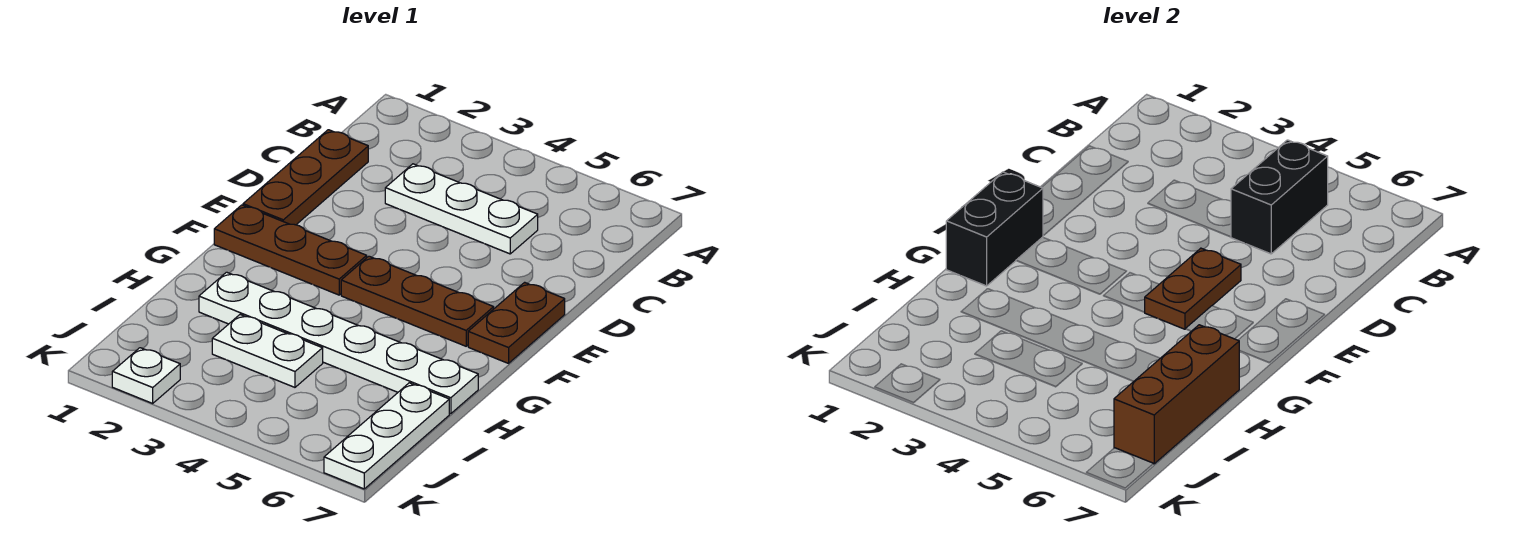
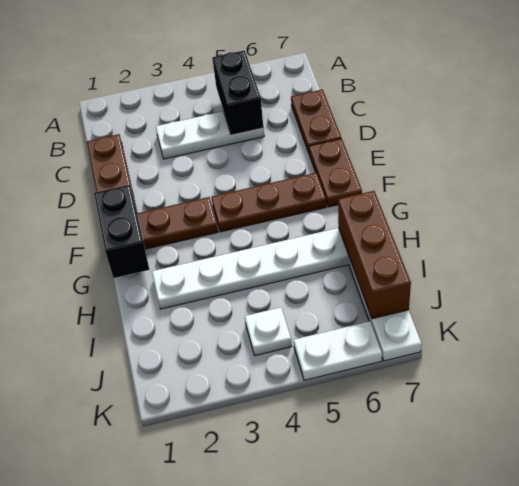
brown plate E5:F5 level 2 -> brown plate C7:D7 level 1
white plate I3:I4 level 1 -> white plate K5:K6 level 1
white plate K2 level 1 -> white plate J4 level 1

